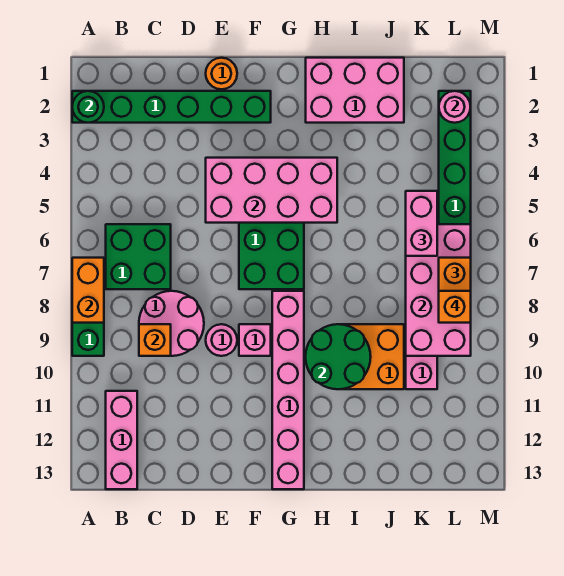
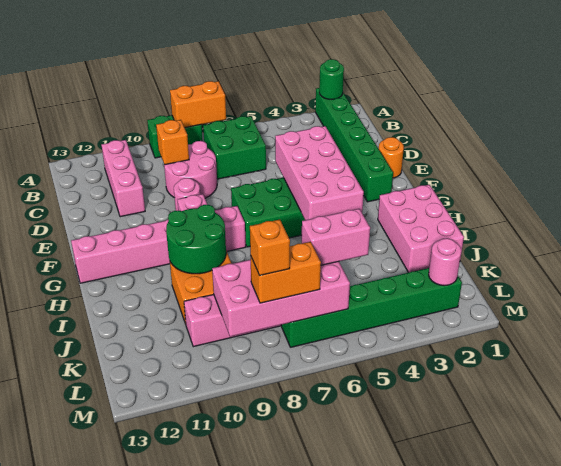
pink brick B11:B13 level 1 -> pink brick B11:D11 level 1

